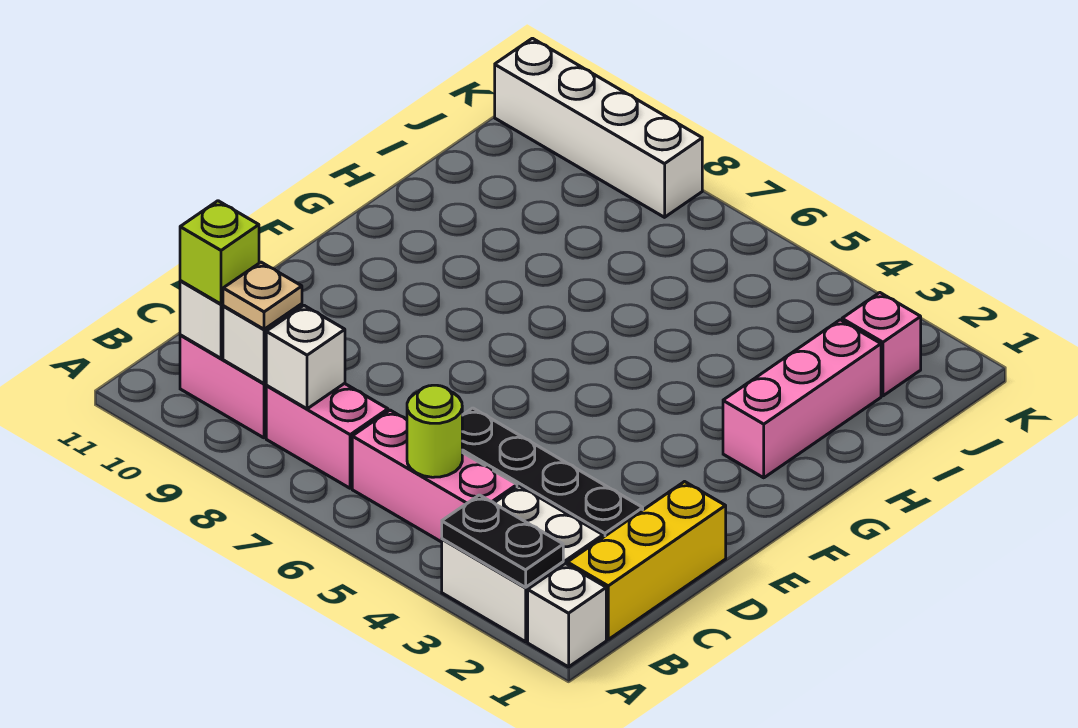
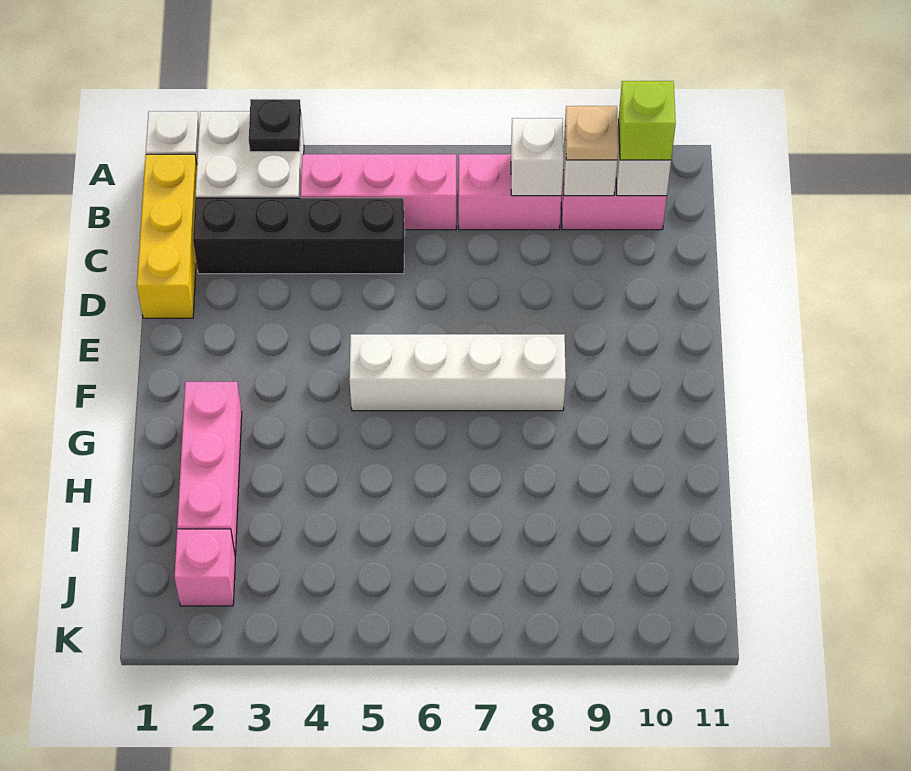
black plate A2:A3 level 2 -> black plate A3 level 2
lime round brick B5 level 2 -> none
white brick K8:K11 level 1 -> white brick F5:F8 level 1

